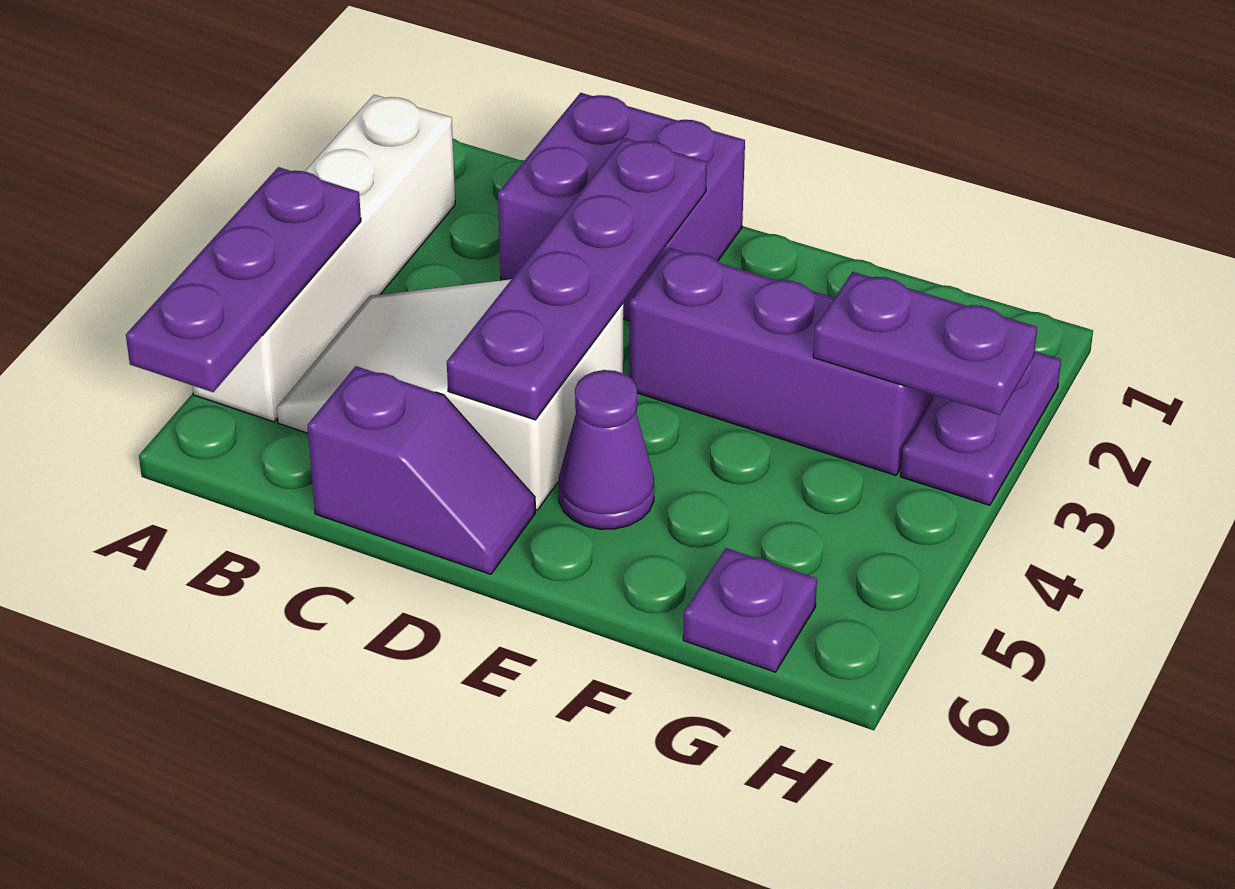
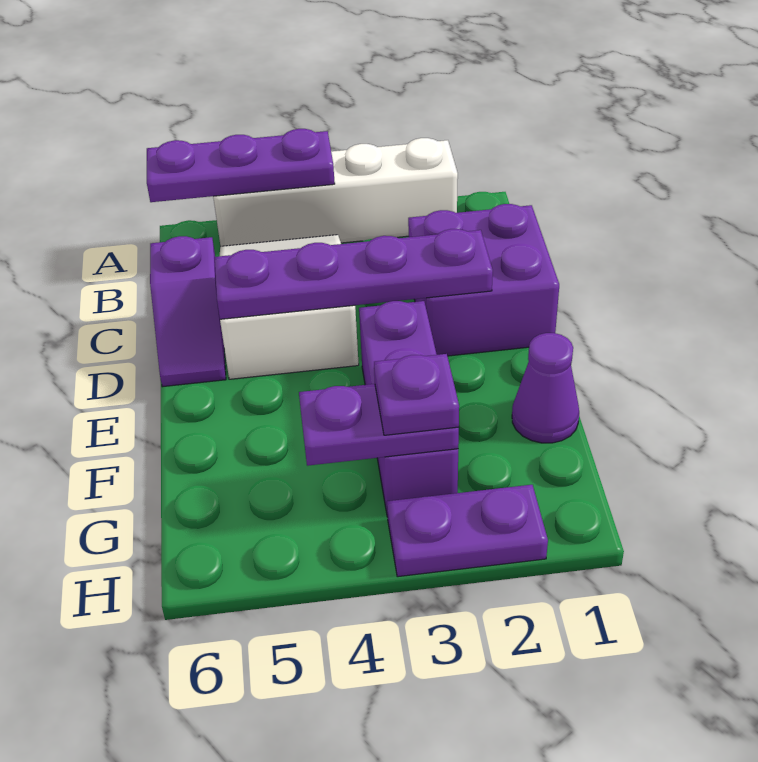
purple cone E5 level 1 -> purple cone F1 level 1
purple plate G3:H3 level 2 -> purple plate G3:G4 level 2
purple plate G6 level 1 -> purple plate G3 level 3

